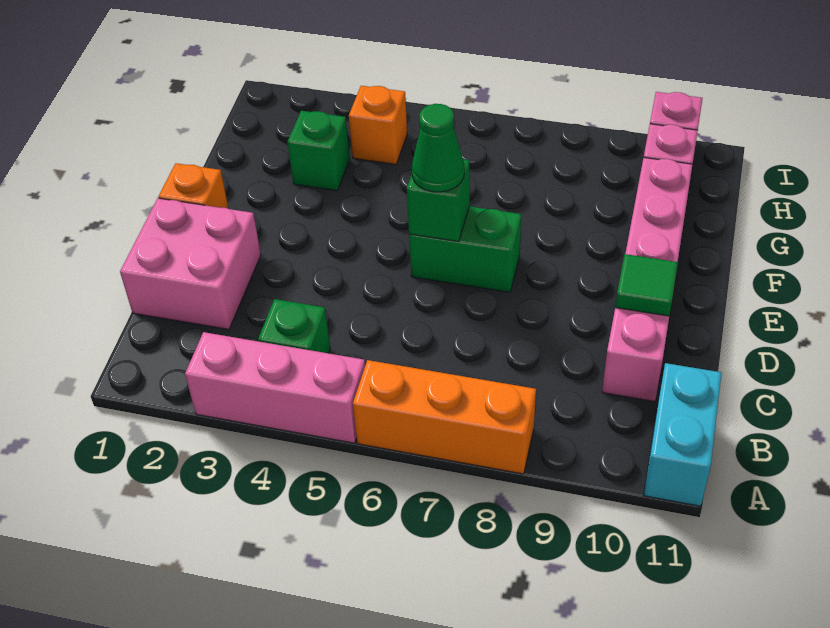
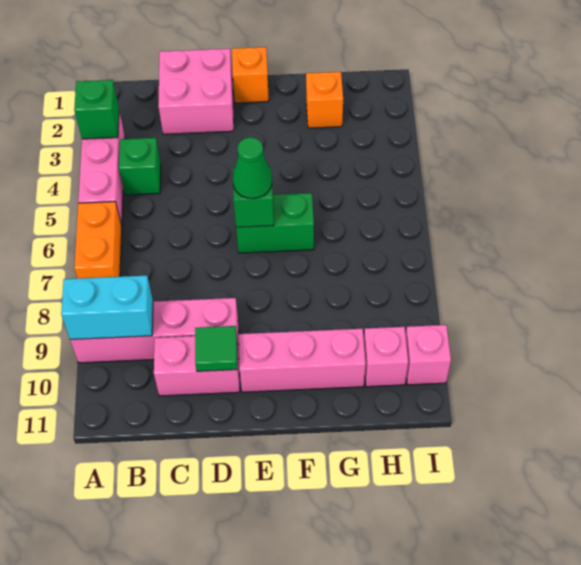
orange brick A6:A8 level 1 -> orange brick A6:A7 level 1
none -> pink brick A9:D9 level 1
cyan brick A11:B11 level 1 -> cyan brick A9:B9 level 2
green brick E6:E7 level 1 -> green brick E6:F6 level 1
green brick G3 level 1 -> green brick A3 level 2
orange brick H4 level 1 -> orange brick G2 level 1

